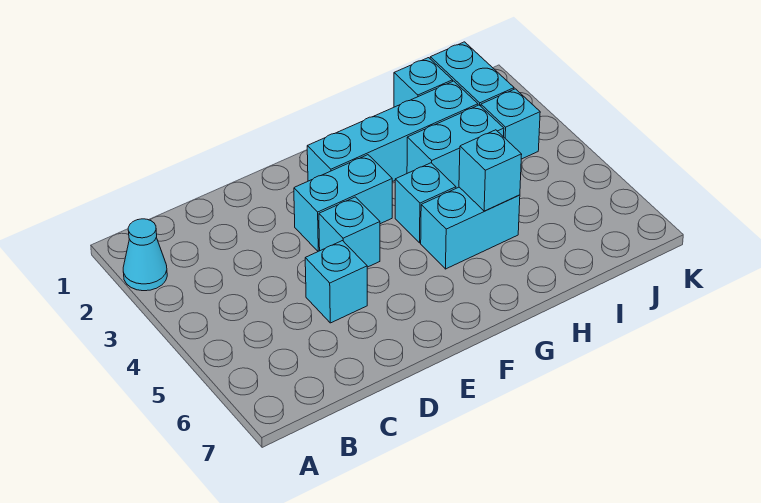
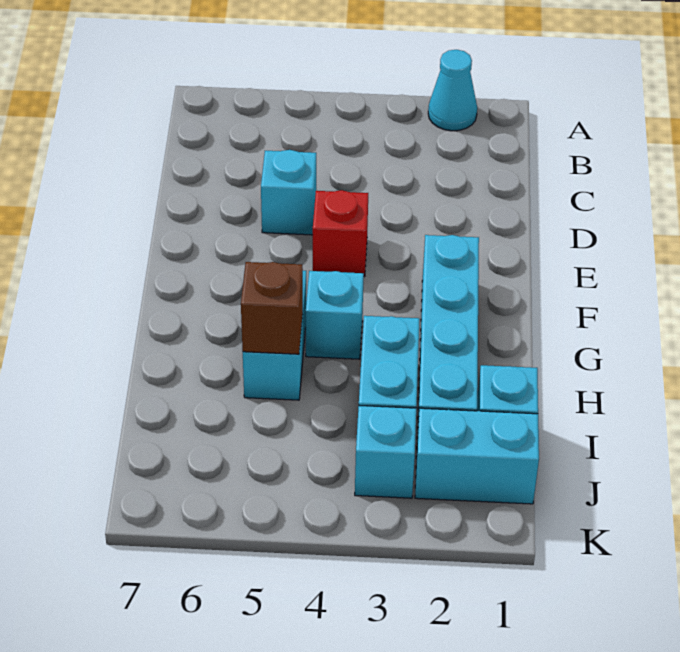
cyan brick E3:F3 level 1 -> none
cyan brick E4 level 1 -> red brick E4 level 1
cyan brick H5 level 2 -> brown brick H5 level 2

